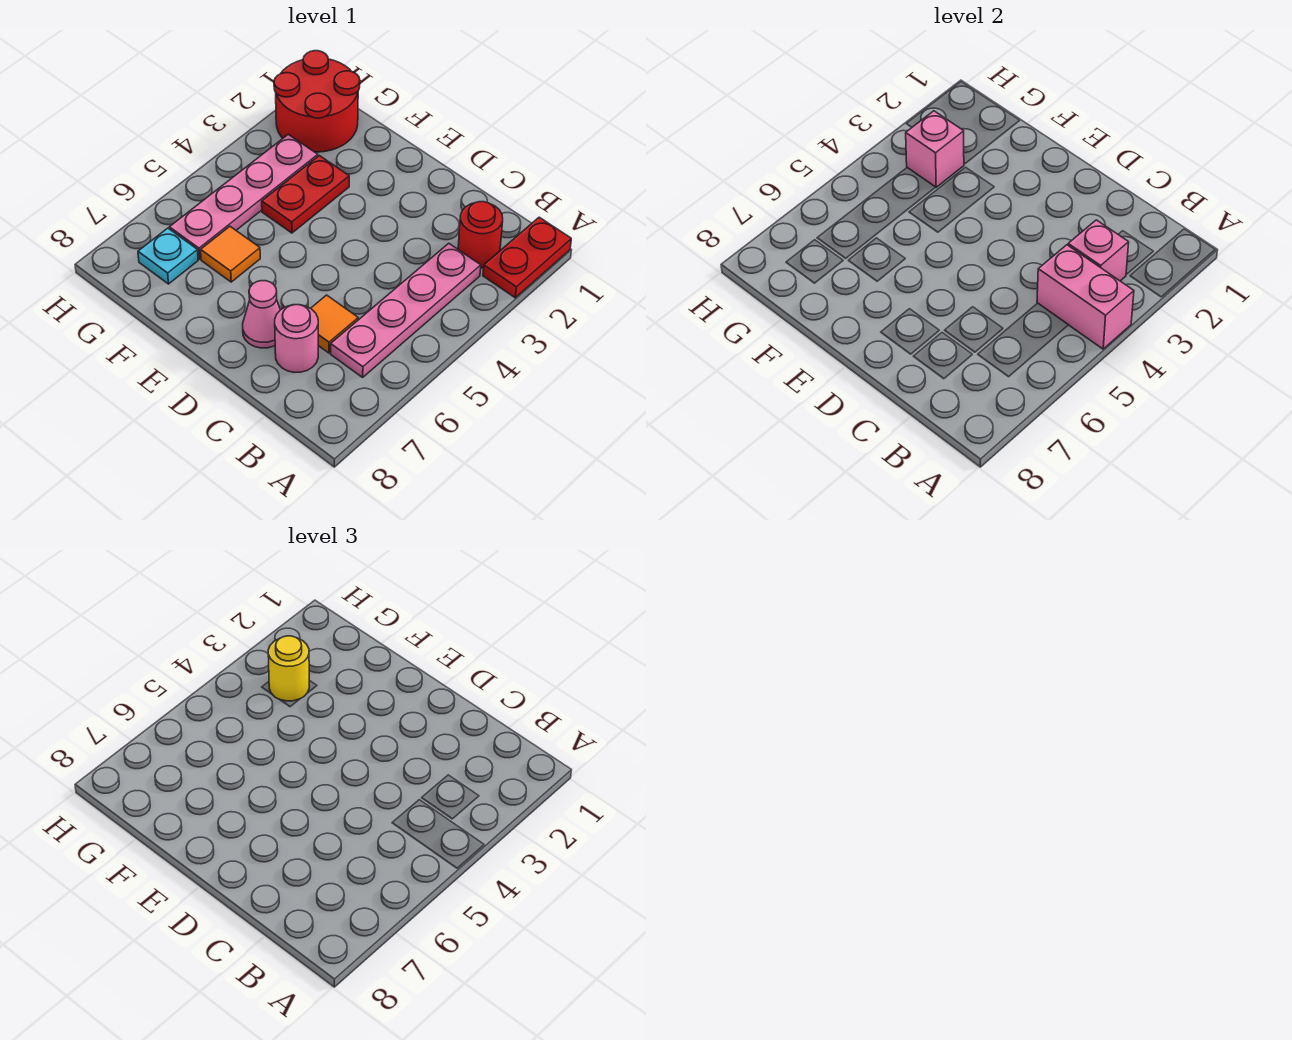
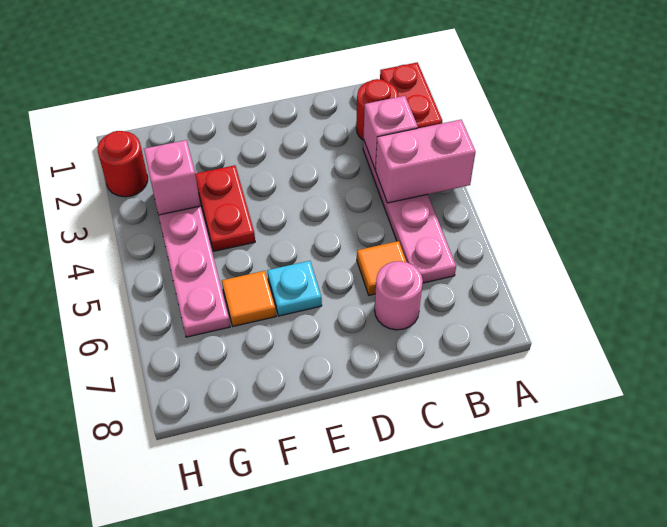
pink cone D7 level 1 -> none
red round brick G1:H2 level 1 -> red round brick H2 level 1
yellow round brick G3 level 3 -> none
cyan plate G7 level 1 -> cyan plate E6 level 1

